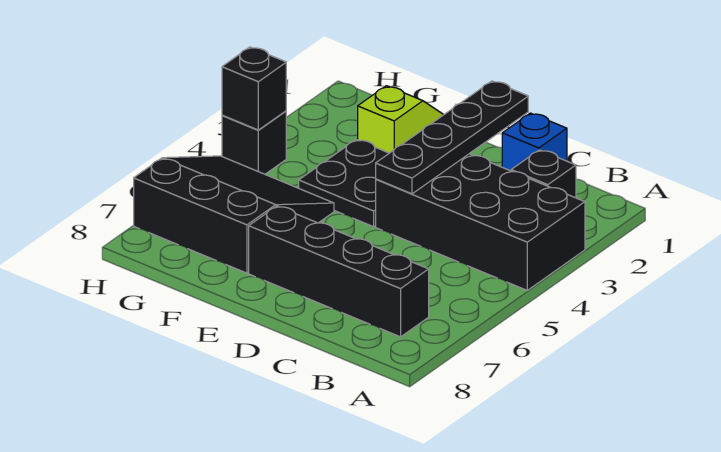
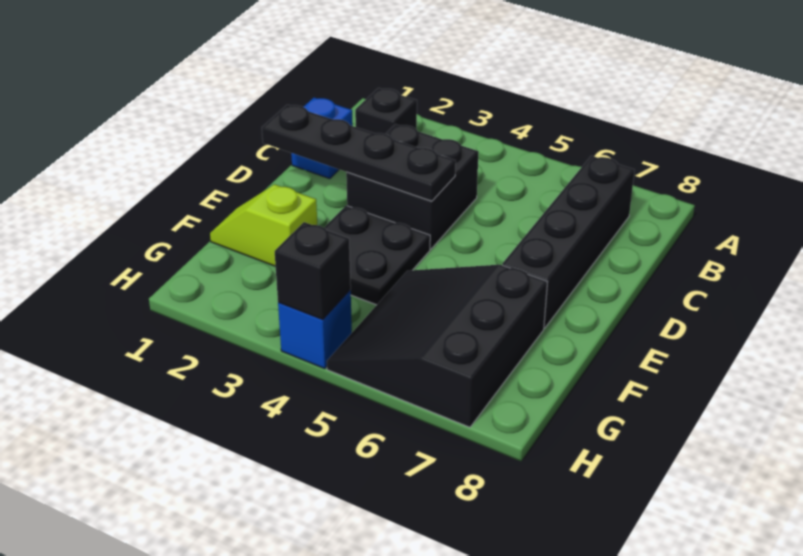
black brick A3:D4 level 1 -> black brick C3:D4 level 1
black brick H4 level 1 -> blue brick H4 level 1

